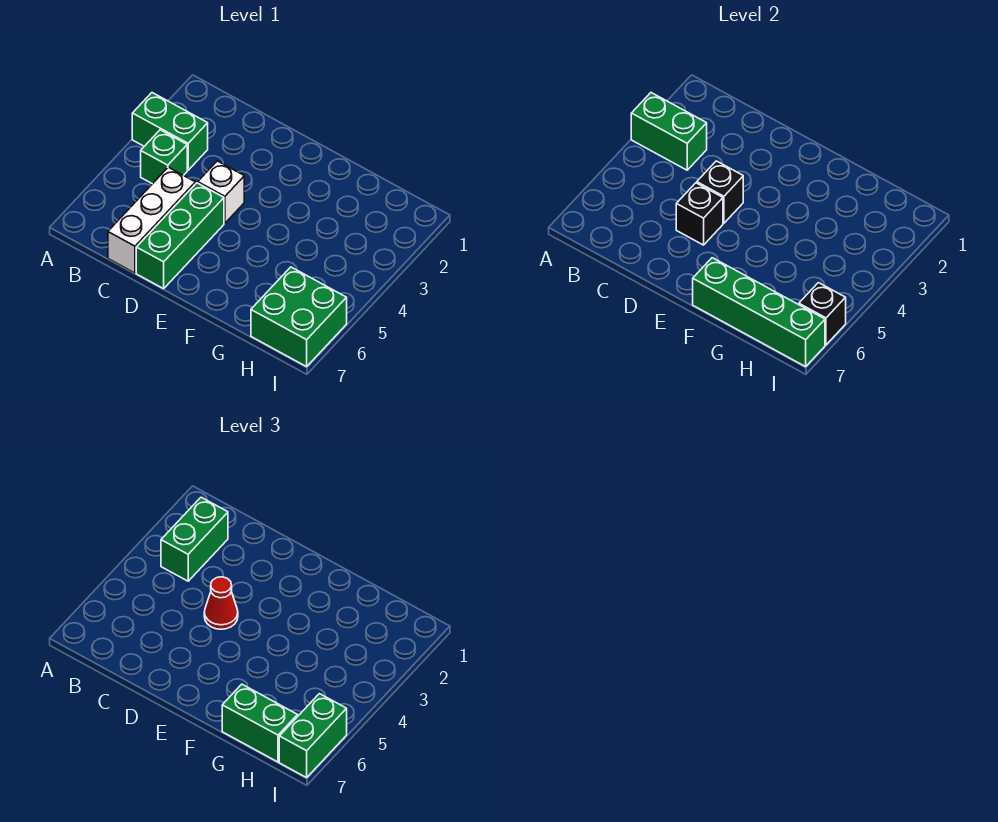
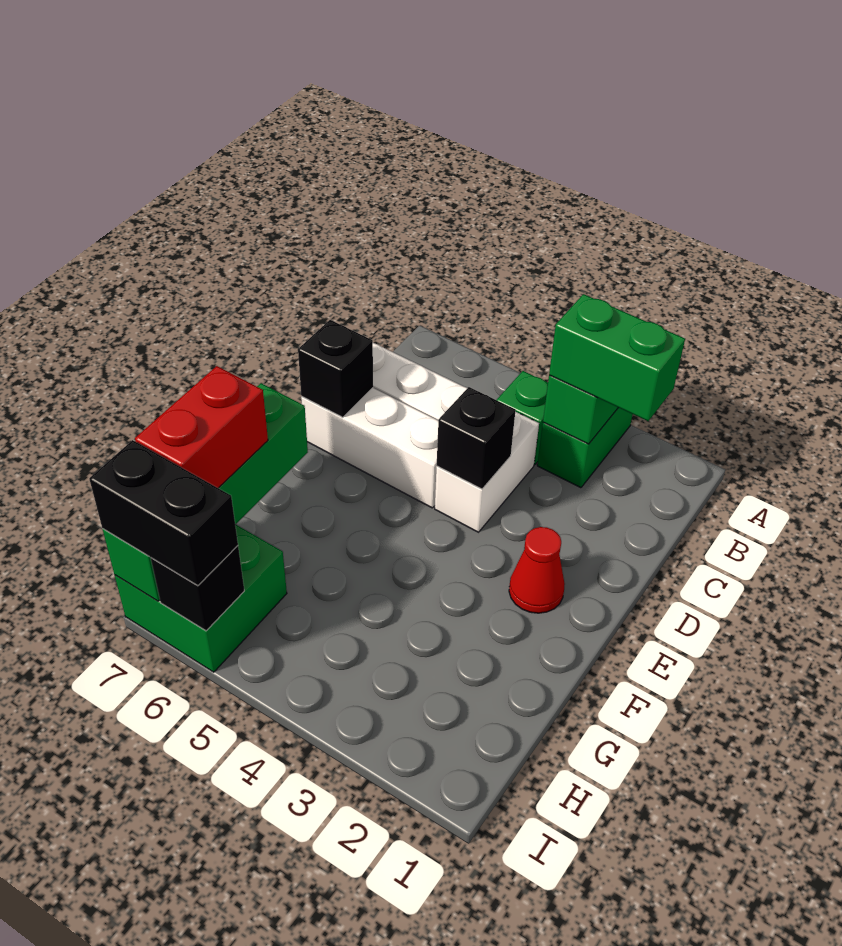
white brick D4 level 1 -> white brick C4:D4 level 1
red cone D4 level 3 -> red cone E2 level 1
green brick D5:D7 level 1 -> white brick D5:D7 level 1
black brick D5 level 2 -> black brick D7 level 2
green brick G7:H7 level 3 -> red brick G7:H7 level 3
green brick I6:I7 level 3 -> black brick I6:I7 level 3

